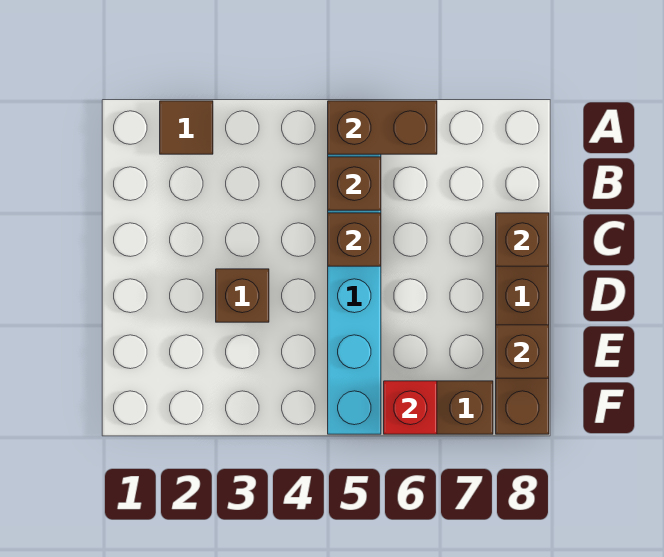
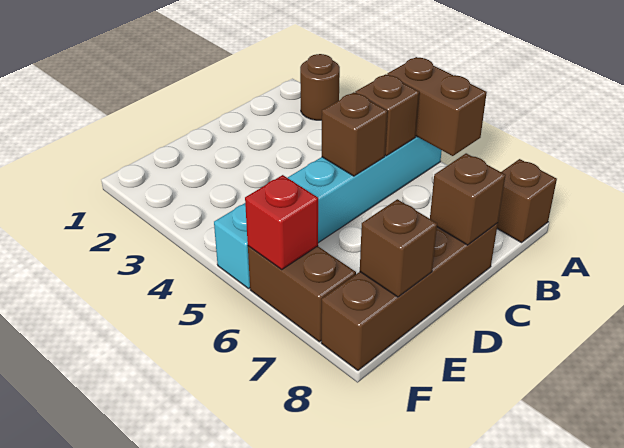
brown tile A2 level 1 -> brown round brick A2 level 1
brown brick D3 level 1 -> brown brick A8 level 1

